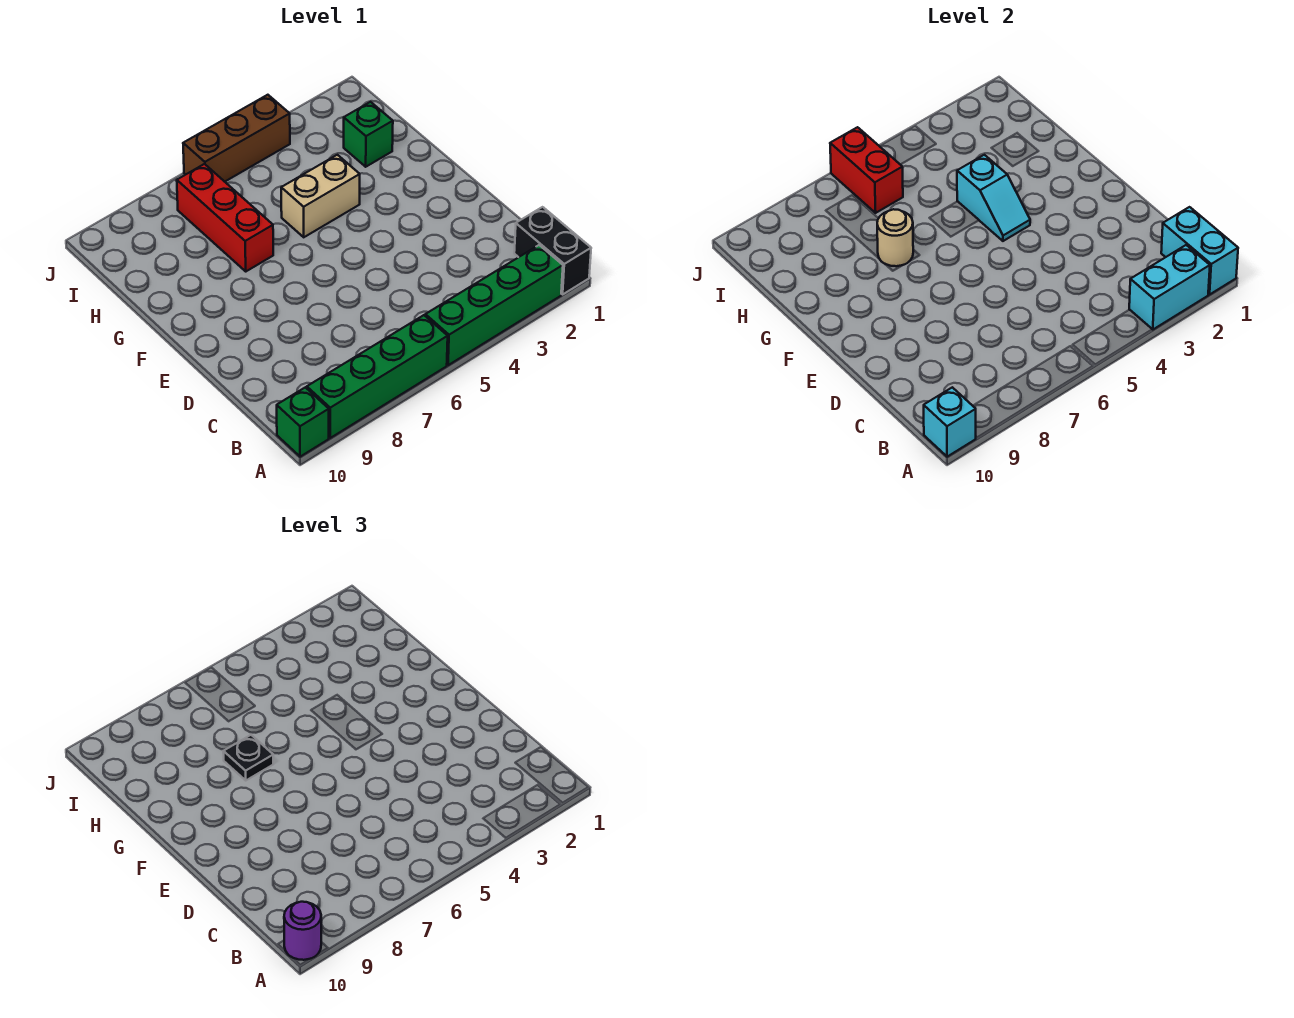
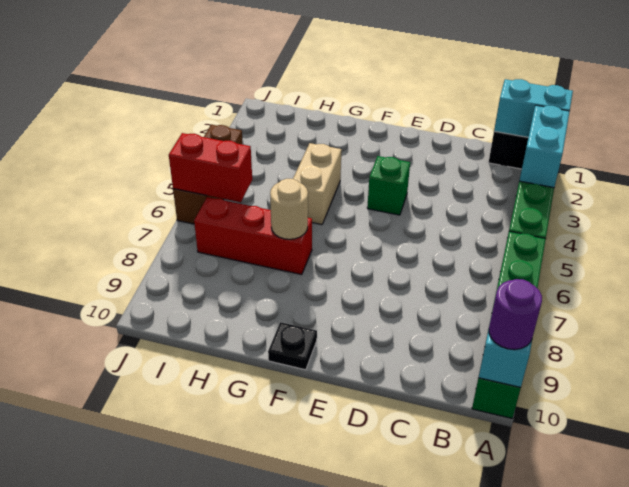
cyan slope F4:G4 level 2 top G -> none
black plate G7 level 3 -> black plate F10 level 1
green brick H2 level 1 -> green brick E4 level 1

